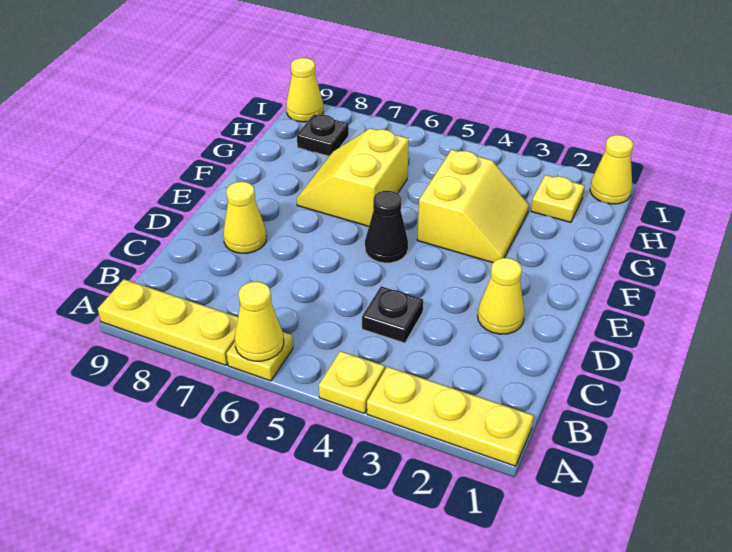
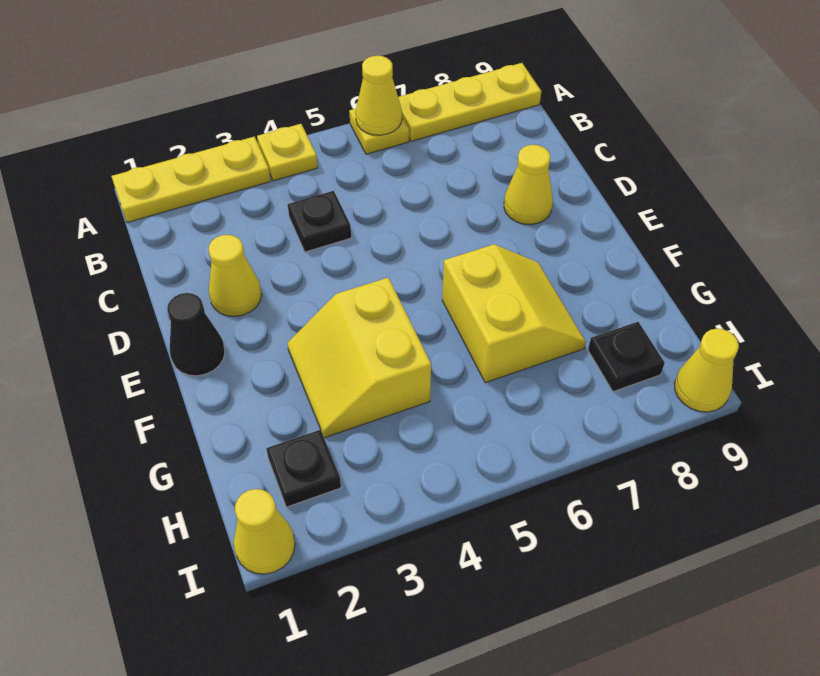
black cone E5 level 1 -> black cone E1 level 1
yellow plate H2 level 1 -> black plate H2 level 1

